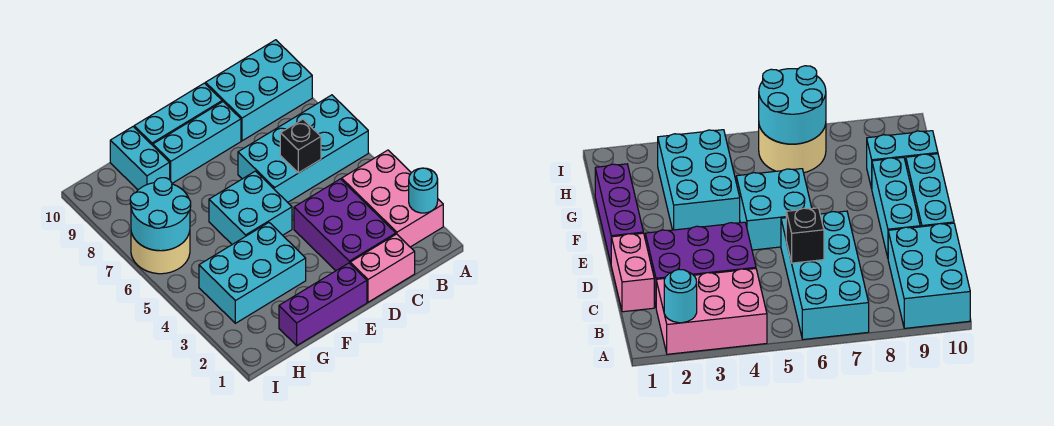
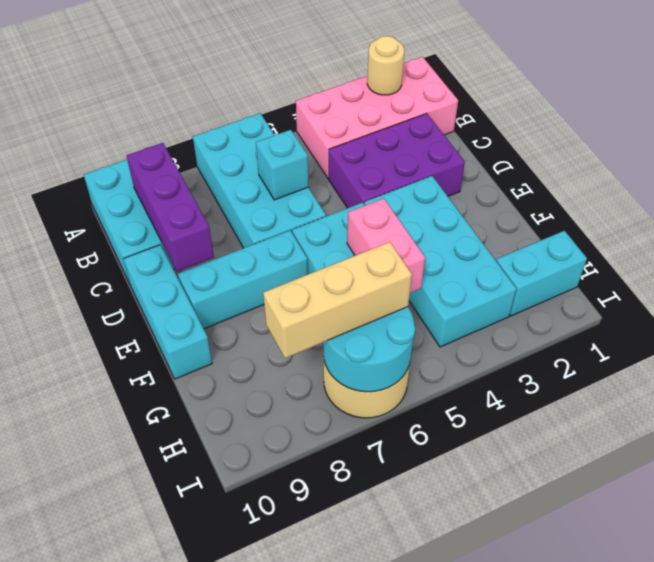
pink brick A2:B4 level 1 -> pink brick A1:B4 level 1
cyan round brick A2 level 2 -> tan round brick A2 level 2
pink brick C1:D1 level 1 -> pink brick F5:G5 level 2
black brick C6 level 2 -> cyan brick C6 level 2
cyan brick D9:F9 level 1 -> cyan brick E7:E9 level 1
purple brick E1:G1 level 1 -> purple brick B9:D9 level 2
cyan brick F3:H4 level 1 -> cyan brick E3:H4 level 1
cyan brick G9:G10 level 1 -> cyan brick H1:H2 level 1
none -> tan brick H6:H8 level 3

